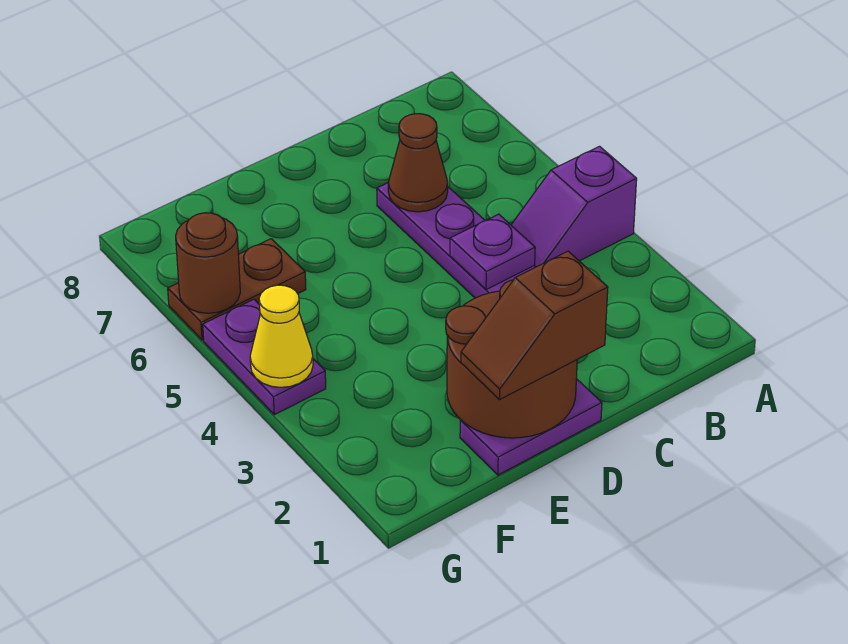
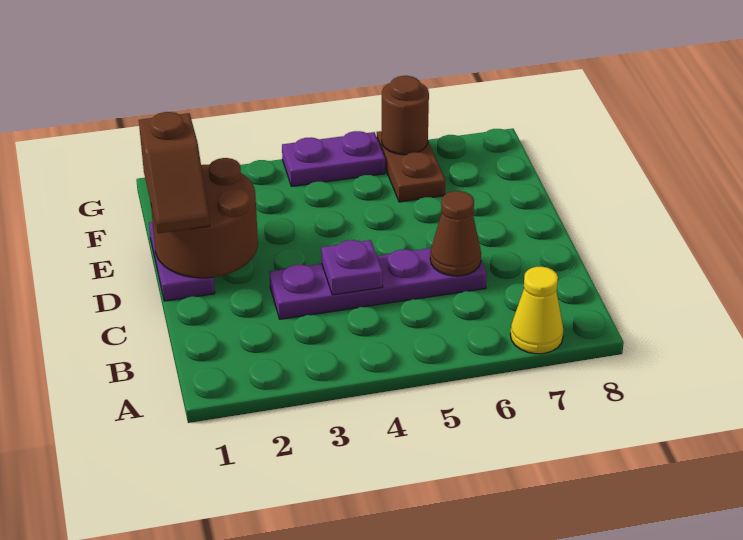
purple slope A4:B4 level 1 top A -> none
brown slope D1:E1 level 3 top D -> brown slope D1:E1 level 3 top E
yellow cone G4 level 2 -> yellow cone A7 level 1

